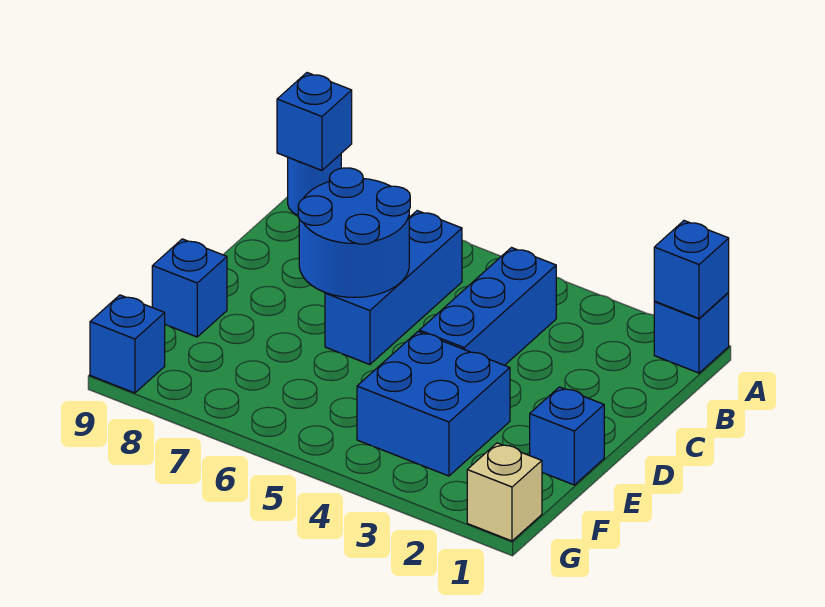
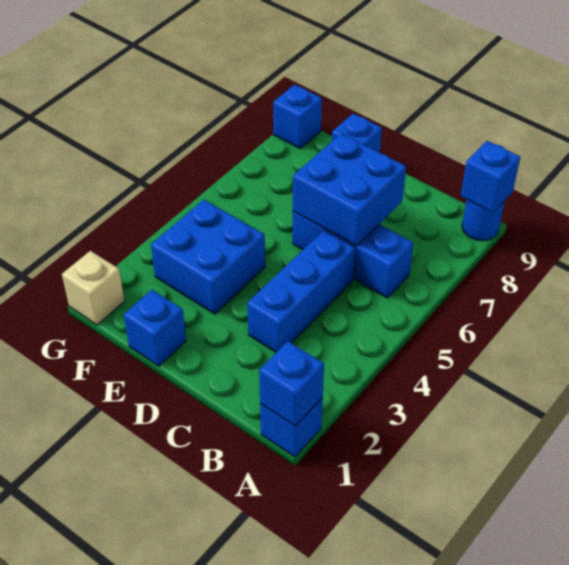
blue brick B4:D4 level 1 -> blue brick C3:C5 level 1
blue round brick C6:D7 level 2 -> blue brick C6:D7 level 2

